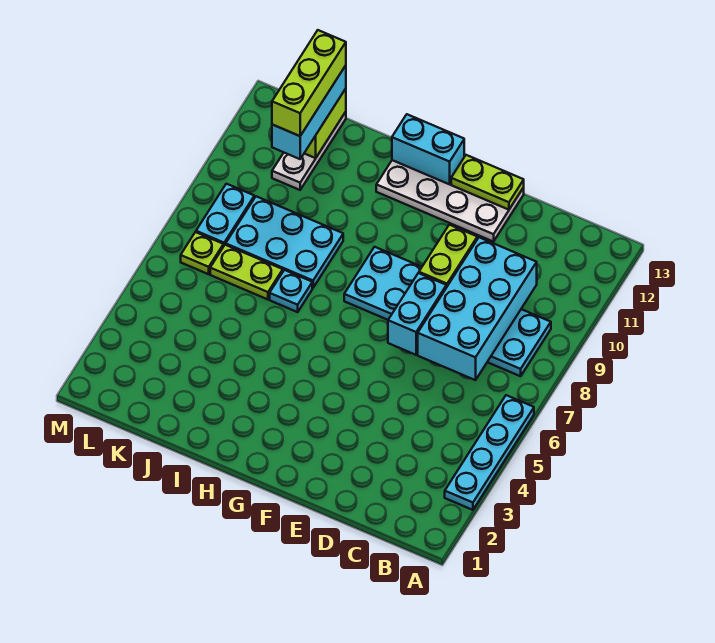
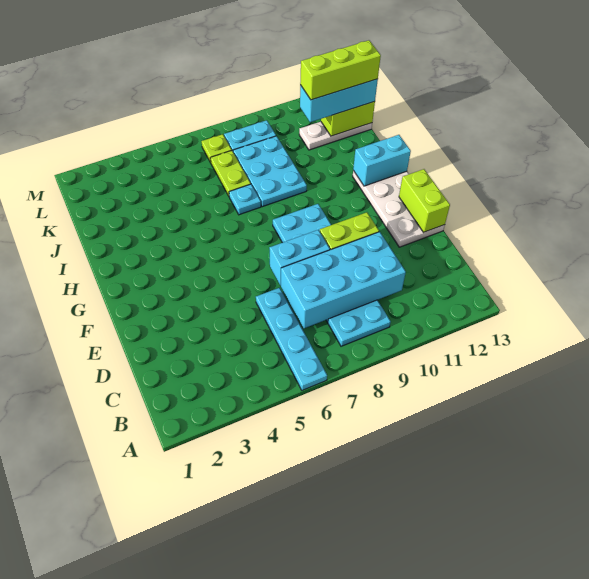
cyan plate A3:A6 level 1 -> cyan plate A6:D6 level 1
lime plate E13:F13 level 2 -> lime brick E13:F13 level 2
cyan brick G13:H13 level 2 -> cyan brick H12:H13 level 2

